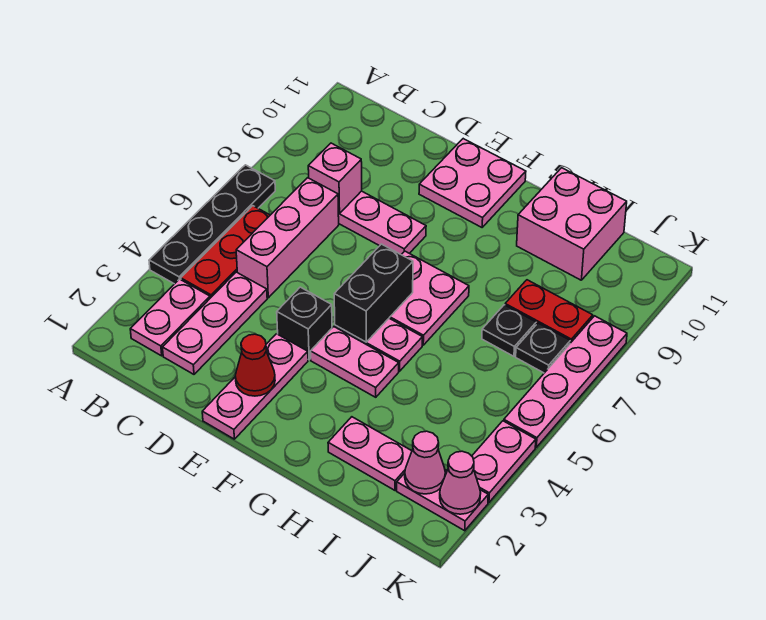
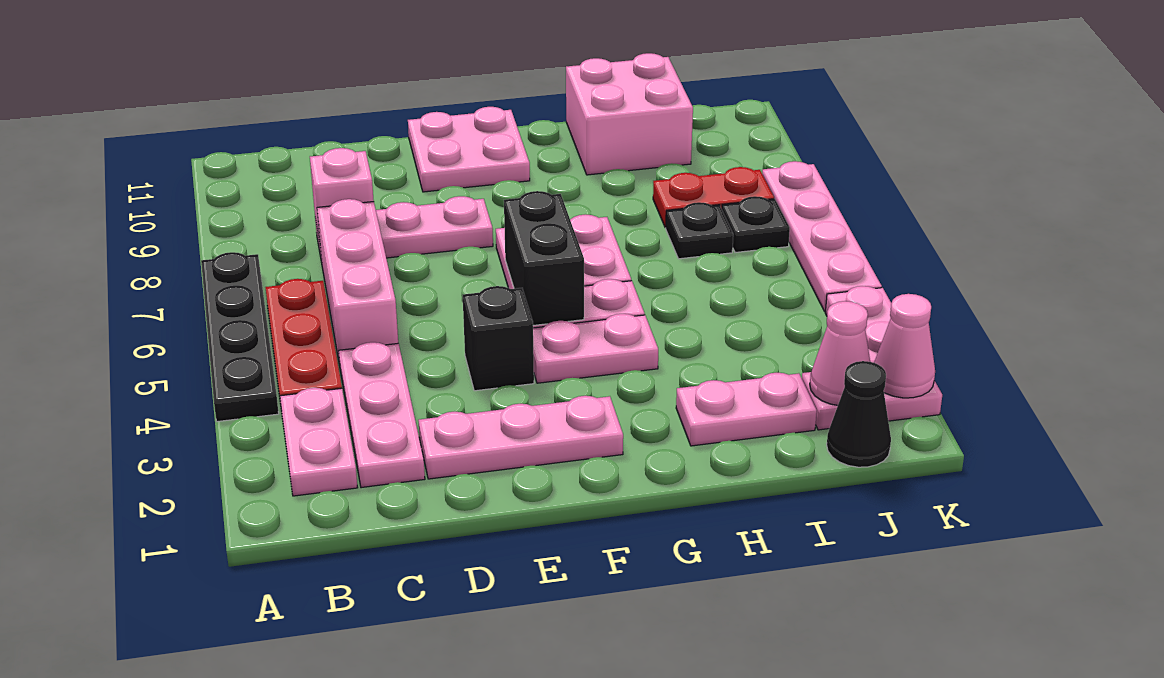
pink plate E1:E3 level 1 -> pink plate D2:F2 level 1
red cone E2 level 2 -> none
none -> black cone J1 level 1

